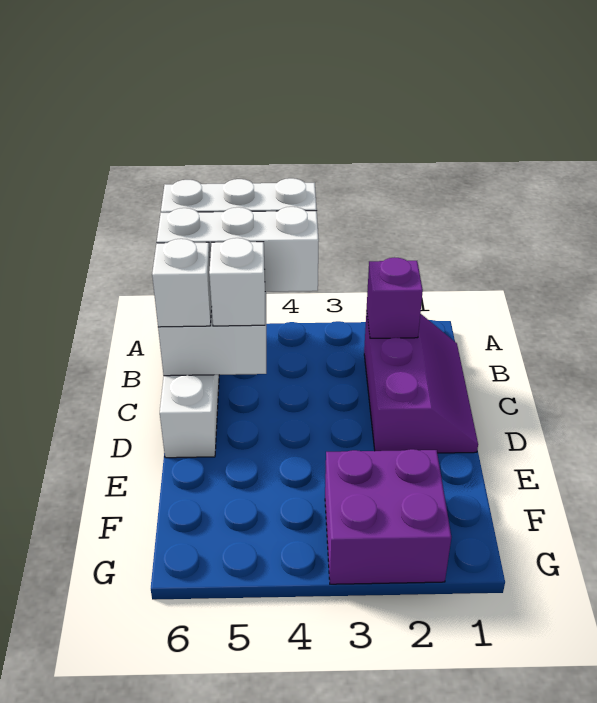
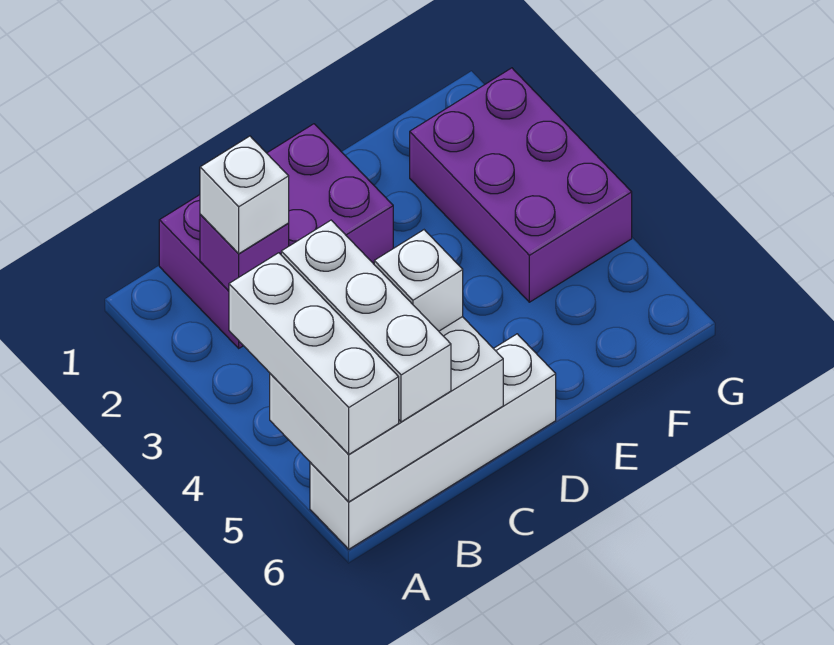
purple slope B1:D2 level 1 top 2 -> purple brick B1:D2 level 1
white brick C6 level 3 -> white brick B2 level 3
purple brick F2:G3 level 1 -> purple brick F2:G4 level 1

